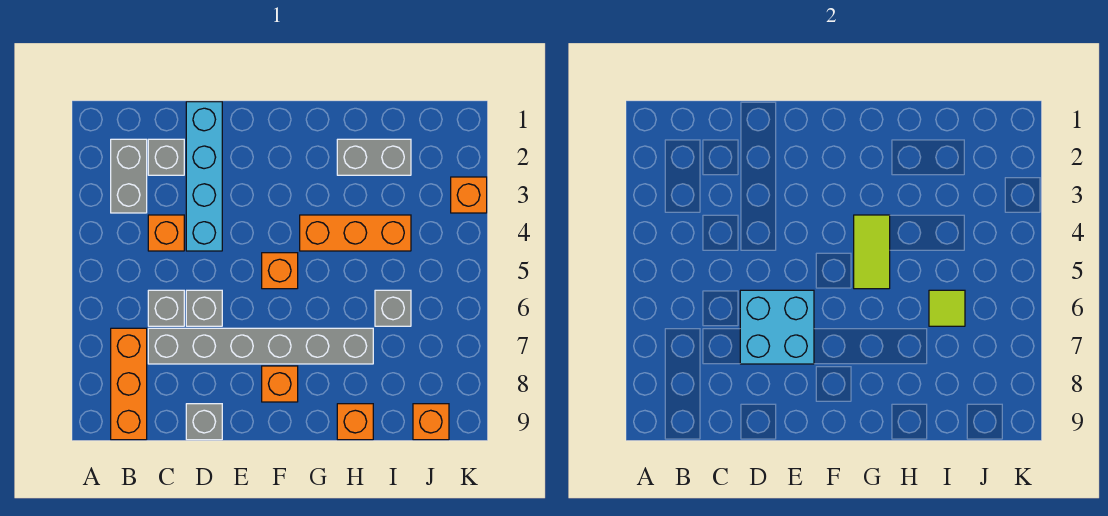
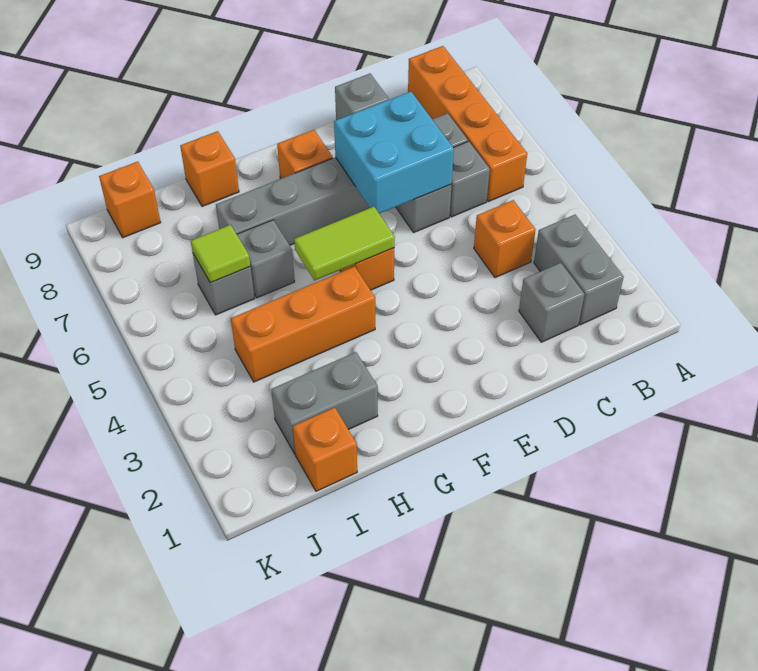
orange brick B7:B9 level 1 -> orange brick B6:B9 level 1
cyan brick D1:D4 level 1 -> none
lime tile G4:G5 level 2 -> lime tile F5:G5 level 2
none -> grey brick H6 level 1
orange brick K3 level 1 -> orange brick I1 level 1

